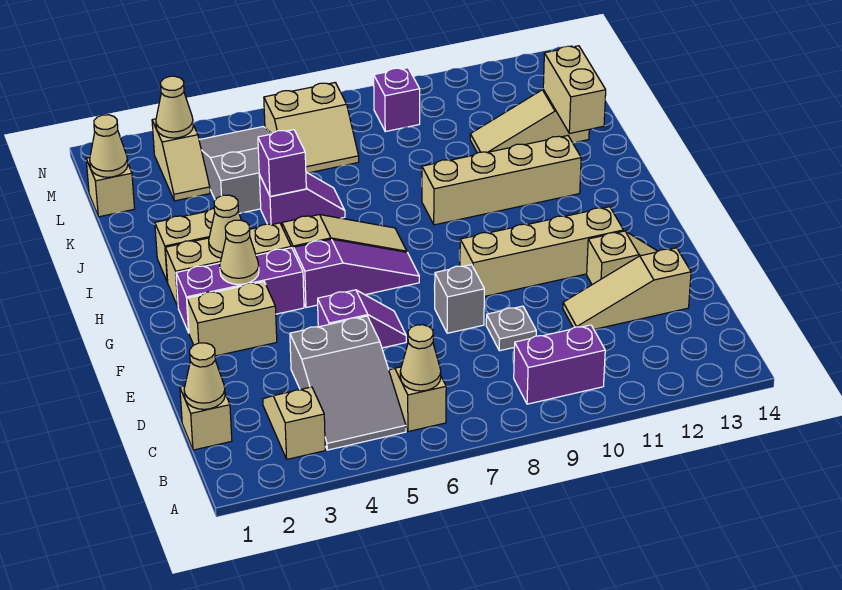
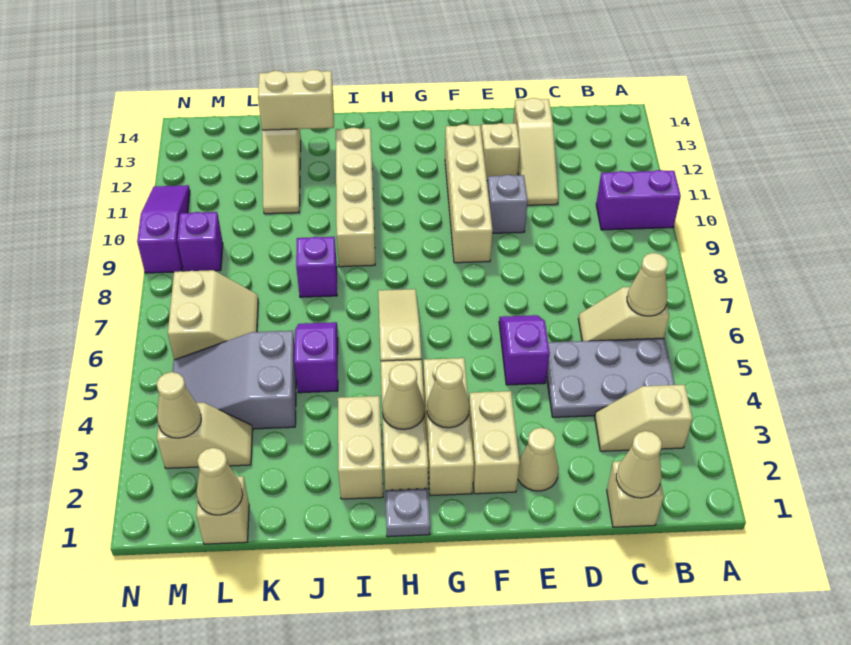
grey slope B4:D5 level 1 top D -> grey plate B4:D5 level 1
purple brick B9:B10 level 1 -> purple brick A10:B10 level 1
grey plate D9 level 1 -> grey plate H1 level 1
none -> tan cone E2 level 1
grey brick E8 level 1 -> grey brick E10 level 1
purple brick G2:G4 level 1 -> tan brick G2:G4 level 1
purple slope G5:G7 level 1 top 5 -> purple slope N9:N11 level 1 top 9
purple brick J5 level 2 -> purple brick J8 level 1

